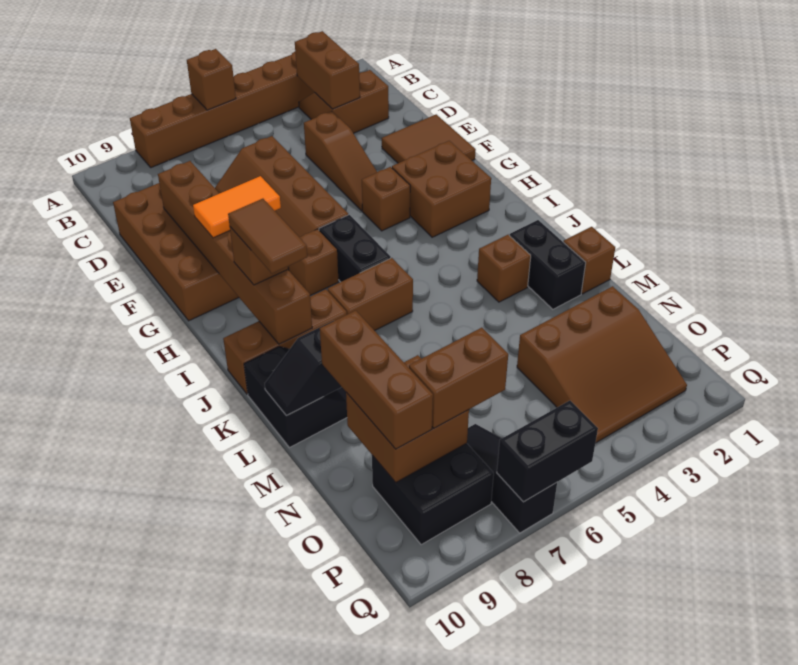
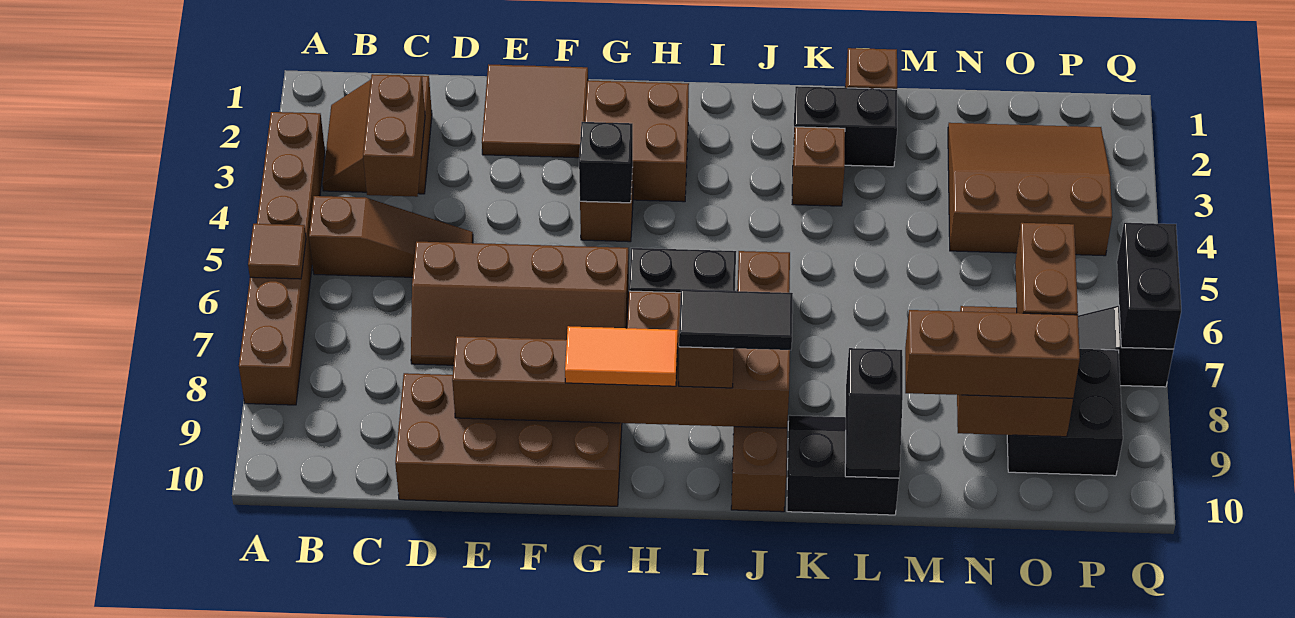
brown brick A6 level 2 -> brown tile A6 level 2
brown brick B3:C3 level 2 -> brown brick C3:C4 level 2
brown slope D4:F4 level 1 top D -> brown slope B5:D5 level 1 top B
none -> black brick G4 level 2
orange tile G8:G9 level 3 -> orange tile G9:H9 level 3
brown tile I9:J9 level 4 -> black tile I9:J9 level 4
brown slope N2:P4 level 1 top N -> brown slope N2:P4 level 1 top 4

